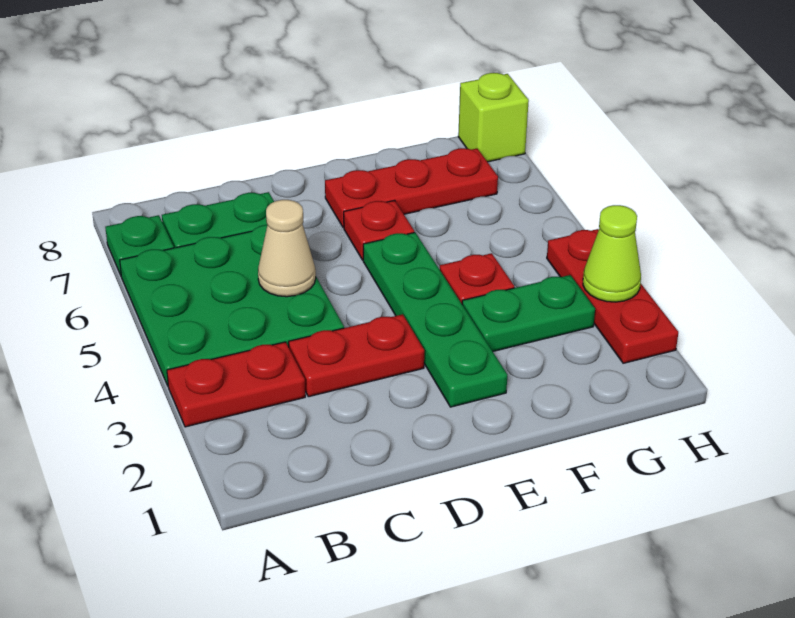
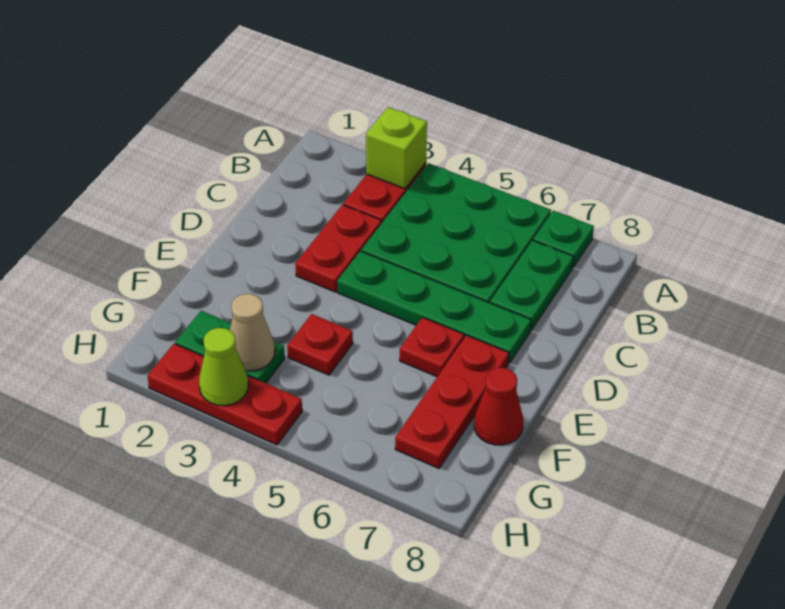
tan cone C5 level 2 -> tan cone G3 level 2
green plate E2:E5 level 1 -> green plate D4:D7 level 1
green plate F3:G3 level 1 -> green plate G2:G3 level 1
none -> red cone F8 level 1
lime brick H8 level 1 -> lime brick A3 level 2

